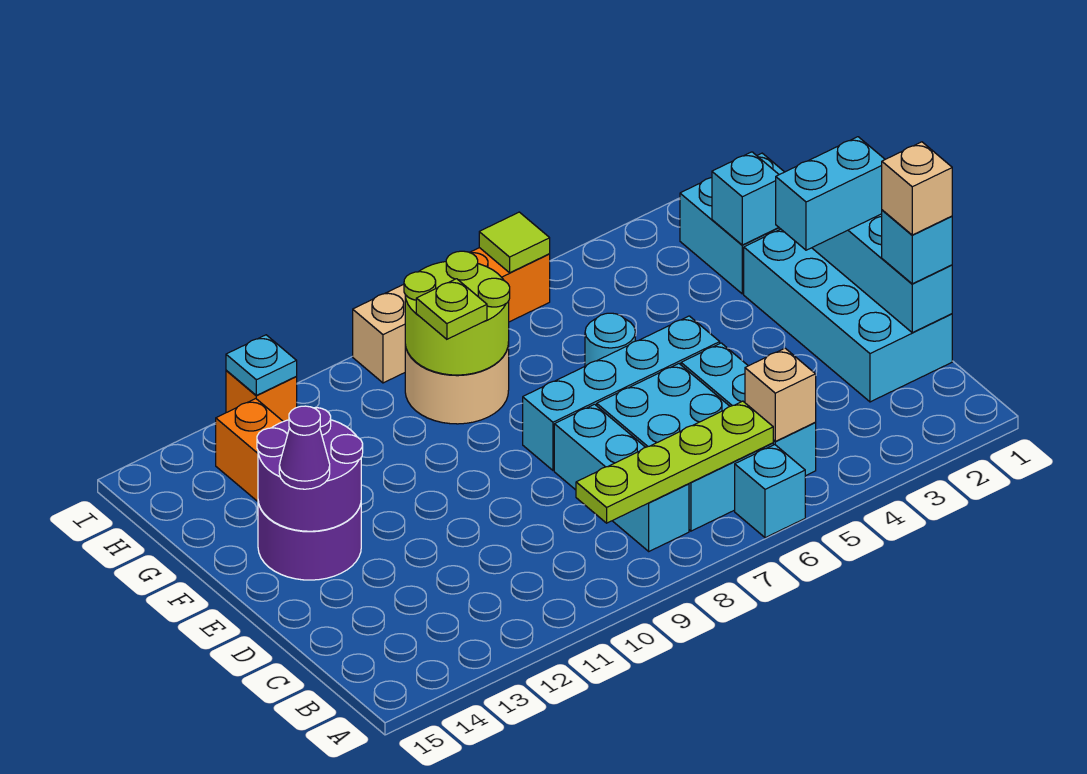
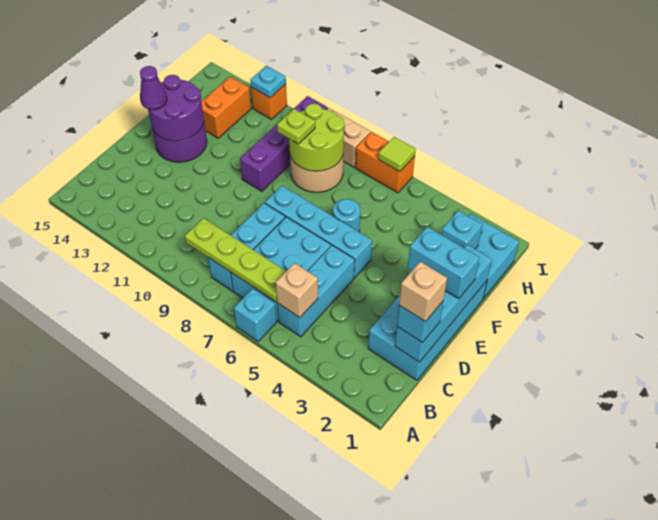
none -> purple brick F10:I10 level 1

